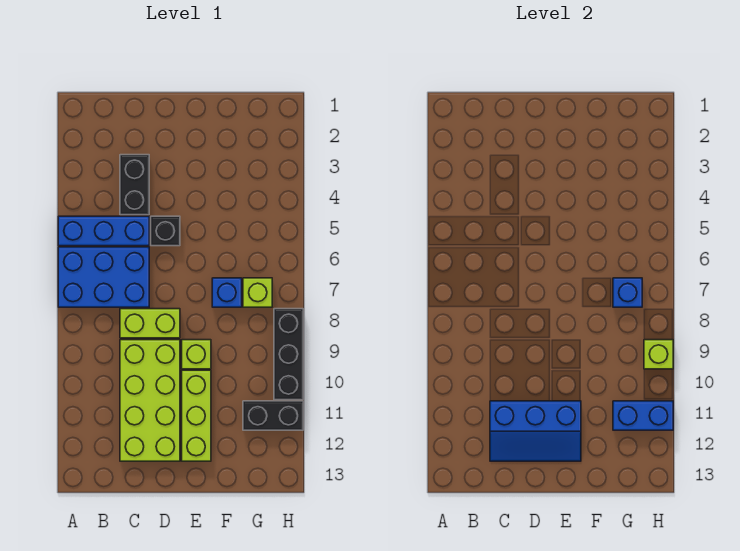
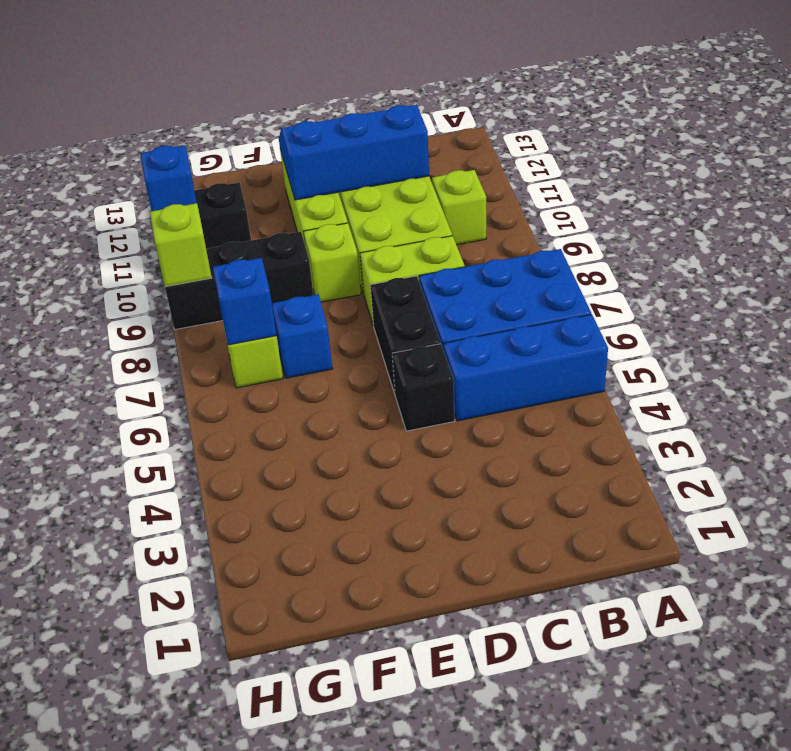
none -> lime brick B10 level 1
black brick C3:C4 level 1 -> black brick D6:D7 level 1
blue brick G11:H11 level 2 -> blue brick H11 level 2
black brick H8:H10 level 1 -> black brick F9:H9 level 1

